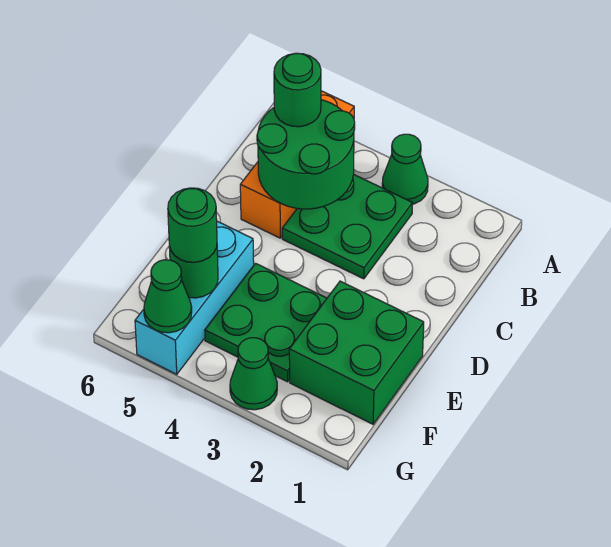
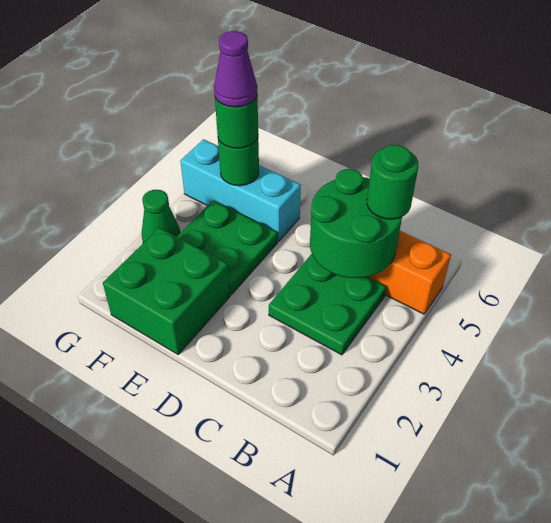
green cone A3 level 1 -> none
none -> purple cone F5 level 4
green cone G5 level 2 -> none

